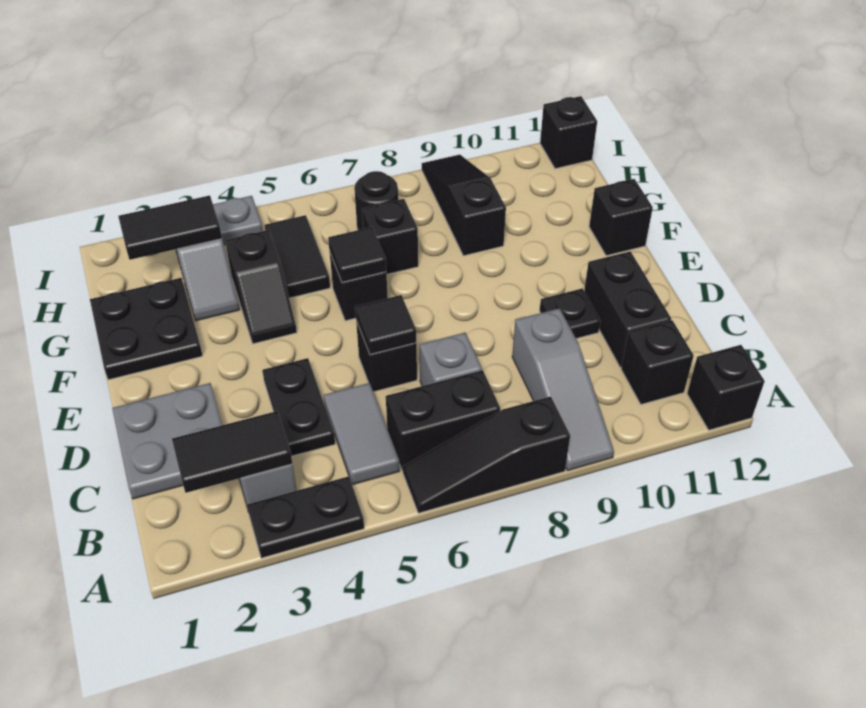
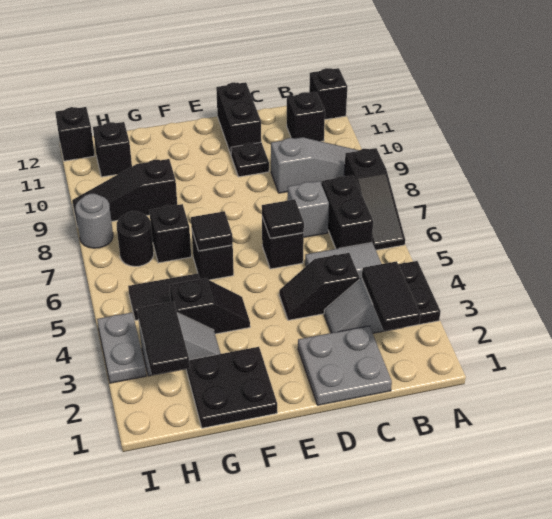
black plate C4:D4 level 1 -> black slope C4:D4 level 1 top C
black brick C11:D11 level 1 -> black brick D11:D12 level 1
black brick F12 level 1 -> black brick H11 level 1
none -> grey round brick I8 level 1

